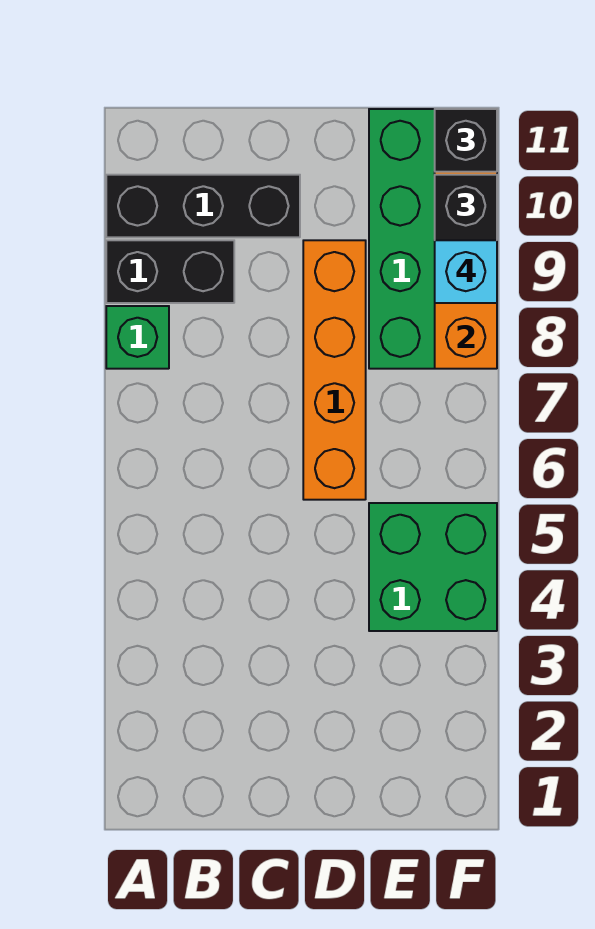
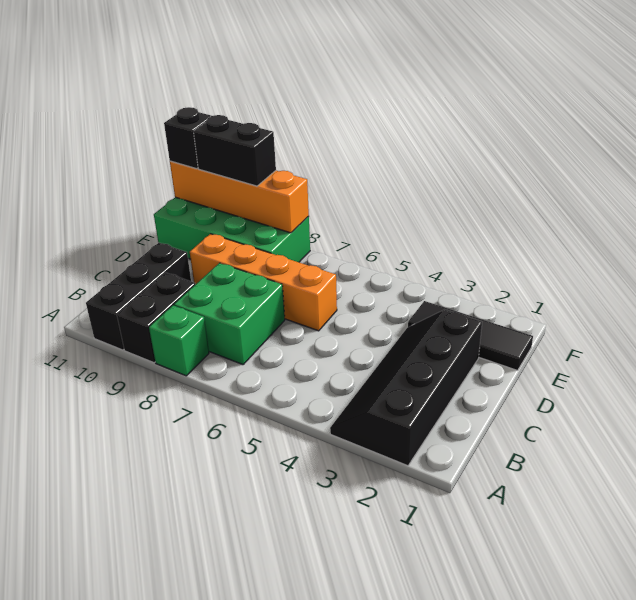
none -> black slope A2:D3 level 1 top 2
none -> black tile E1:E3 level 1
green brick E4:F5 level 1 -> green brick B7:C8 level 1
cyan brick F9 level 4 -> none

